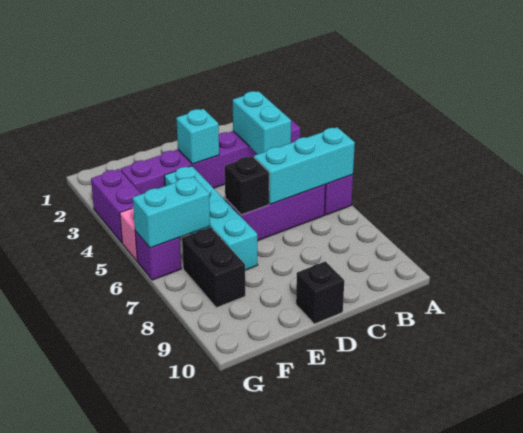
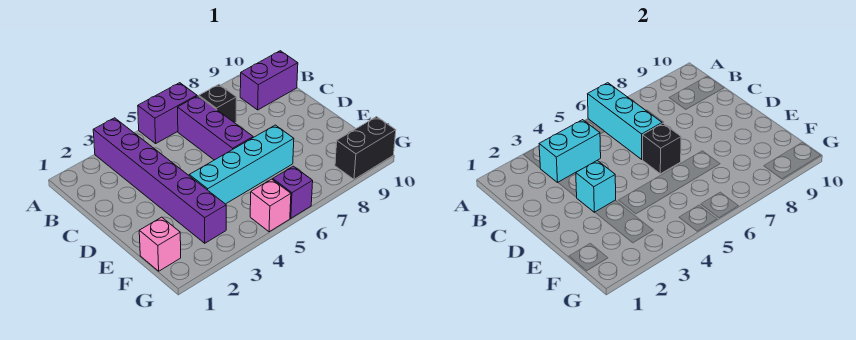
black brick D10 level 1 -> black brick B7 level 1
none -> pink brick F1 level 1
cyan brick F6:G6 level 2 -> none
black brick F7:F8 level 1 -> black brick G9:G10 level 1
purple brick G3:G4 level 1 -> purple brick B9:B10 level 1

